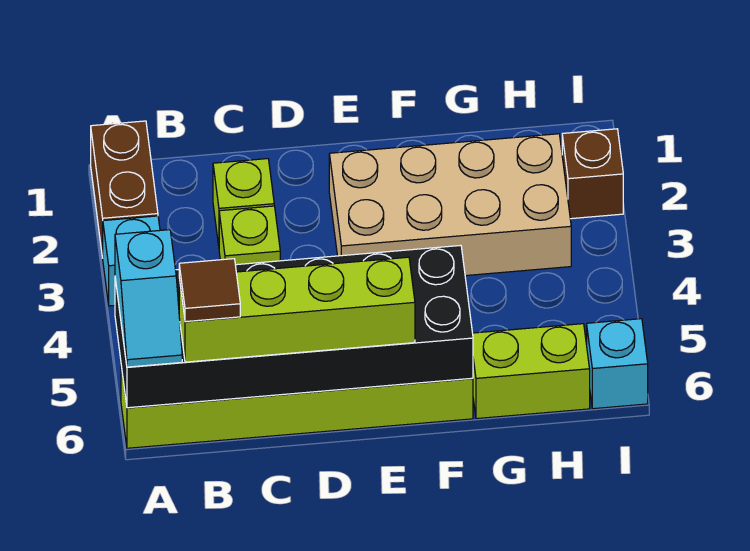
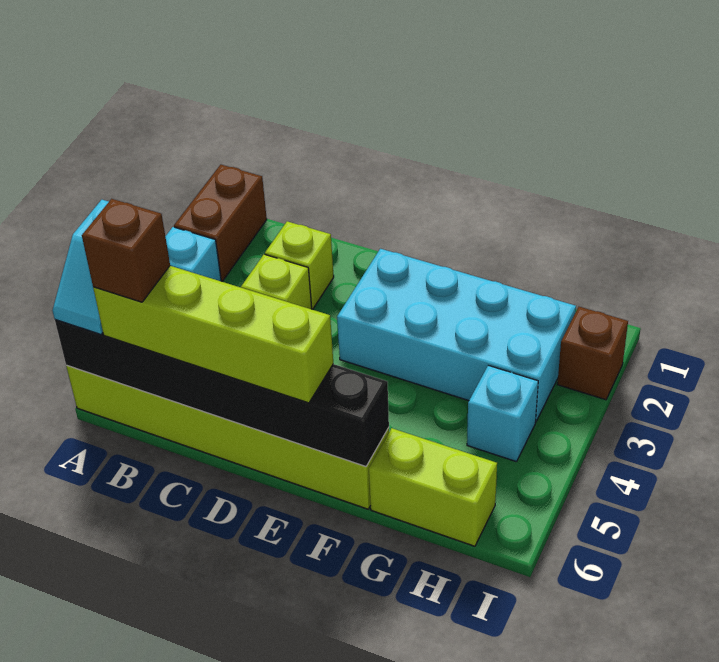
black brick A5:F6 level 2 -> black brick A6:F6 level 2
brown tile B6 level 4 -> brown brick B6 level 4
tan brick E2:H3 level 1 -> cyan brick E2:H3 level 1
cyan brick I6 level 1 -> cyan brick H4 level 1

